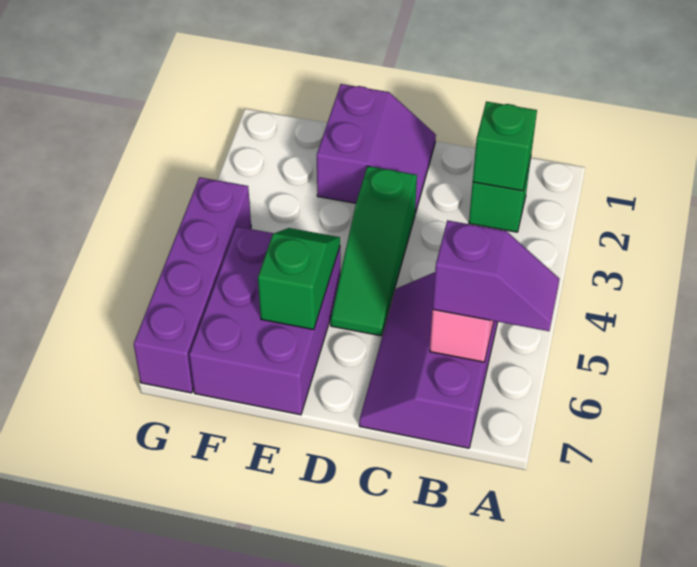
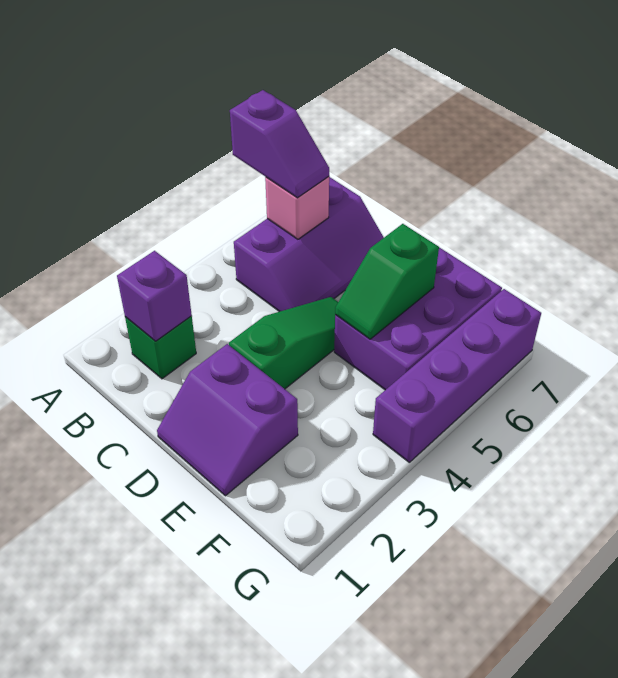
purple slope A6:B6 level 3 top B -> purple slope A6:B6 level 3 top A
green brick B2 level 2 -> purple brick B2 level 2
purple slope D1:E2 level 1 top E -> purple slope D1:E2 level 1 top 2

